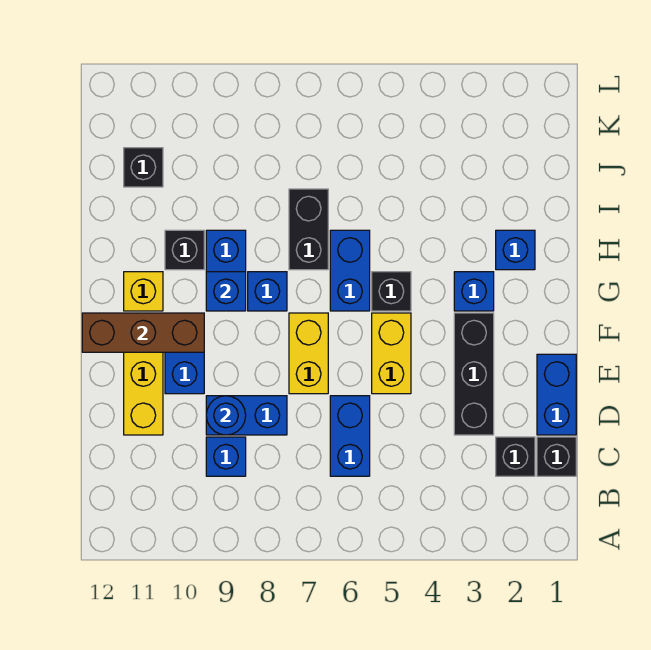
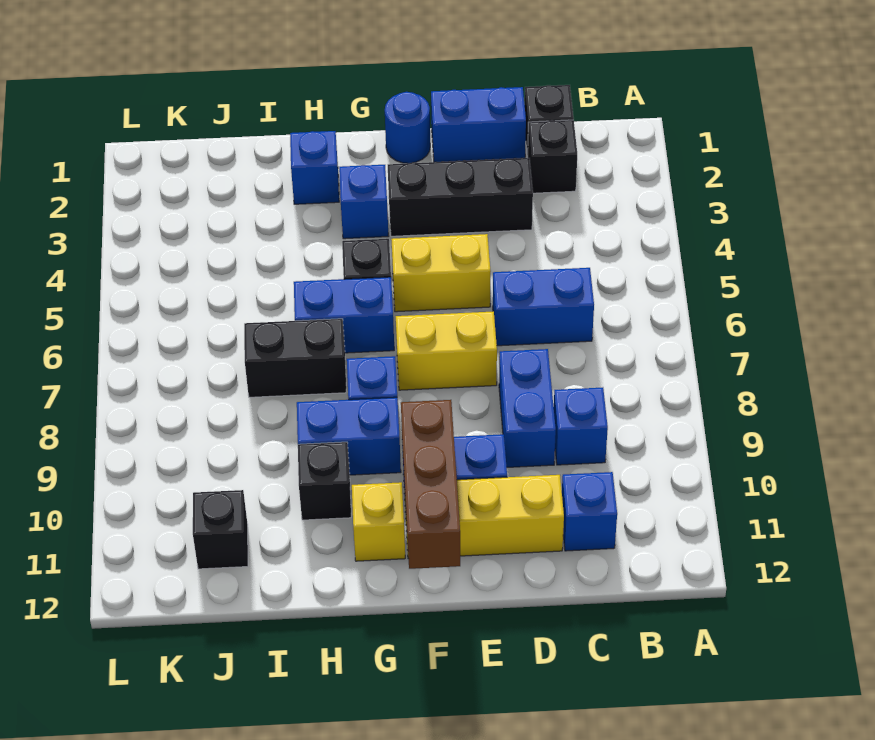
blue round brick D9 level 2 -> blue round brick F1 level 1
blue brick G9 level 2 -> blue brick C11 level 1

